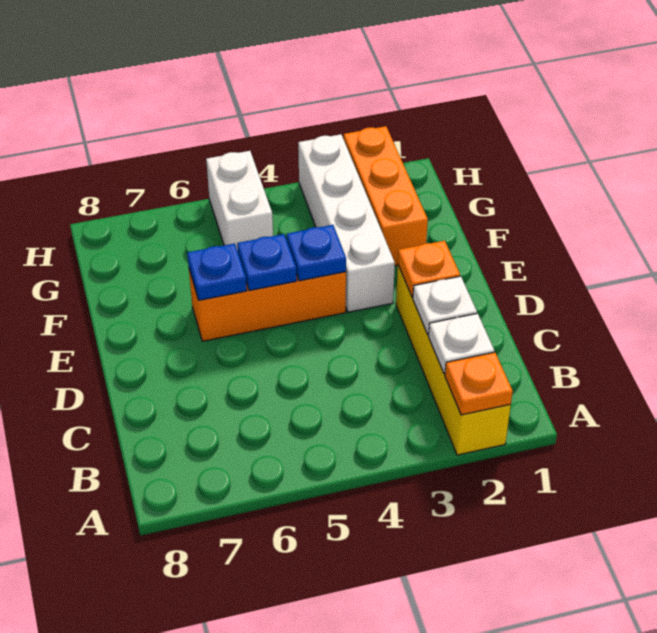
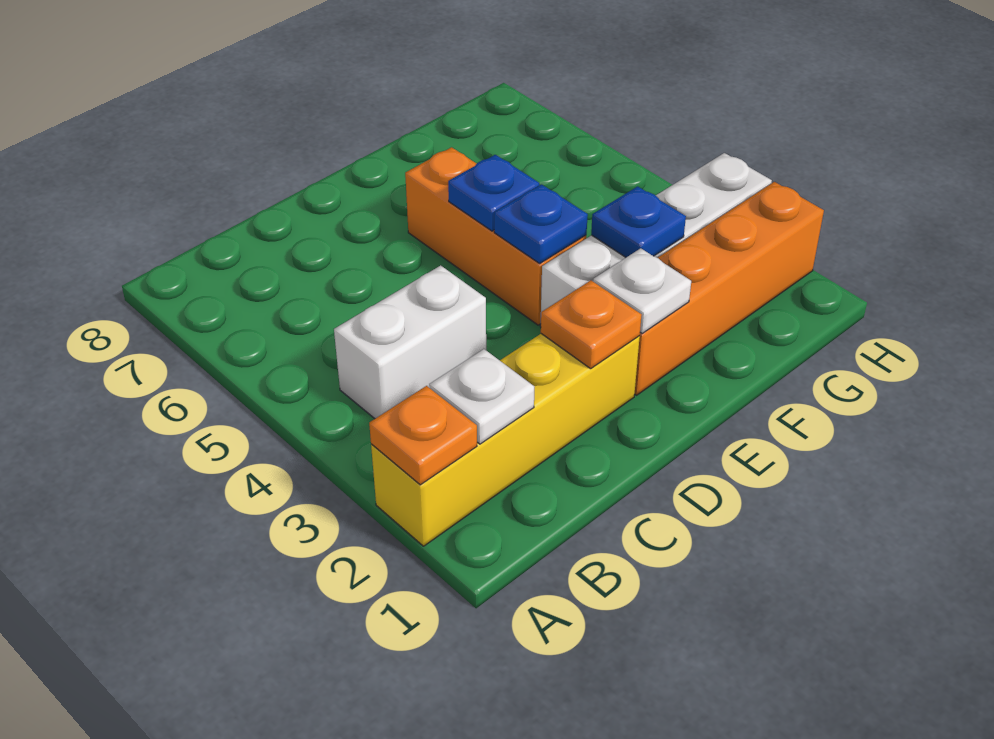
white plate C2 level 2 -> white plate E2 level 2
blue plate E6 level 2 -> blue plate F3 level 2
orange brick F2:H2 level 1 -> orange brick E2:H2 level 1
white brick G5:H5 level 1 -> white brick B4:C4 level 1

